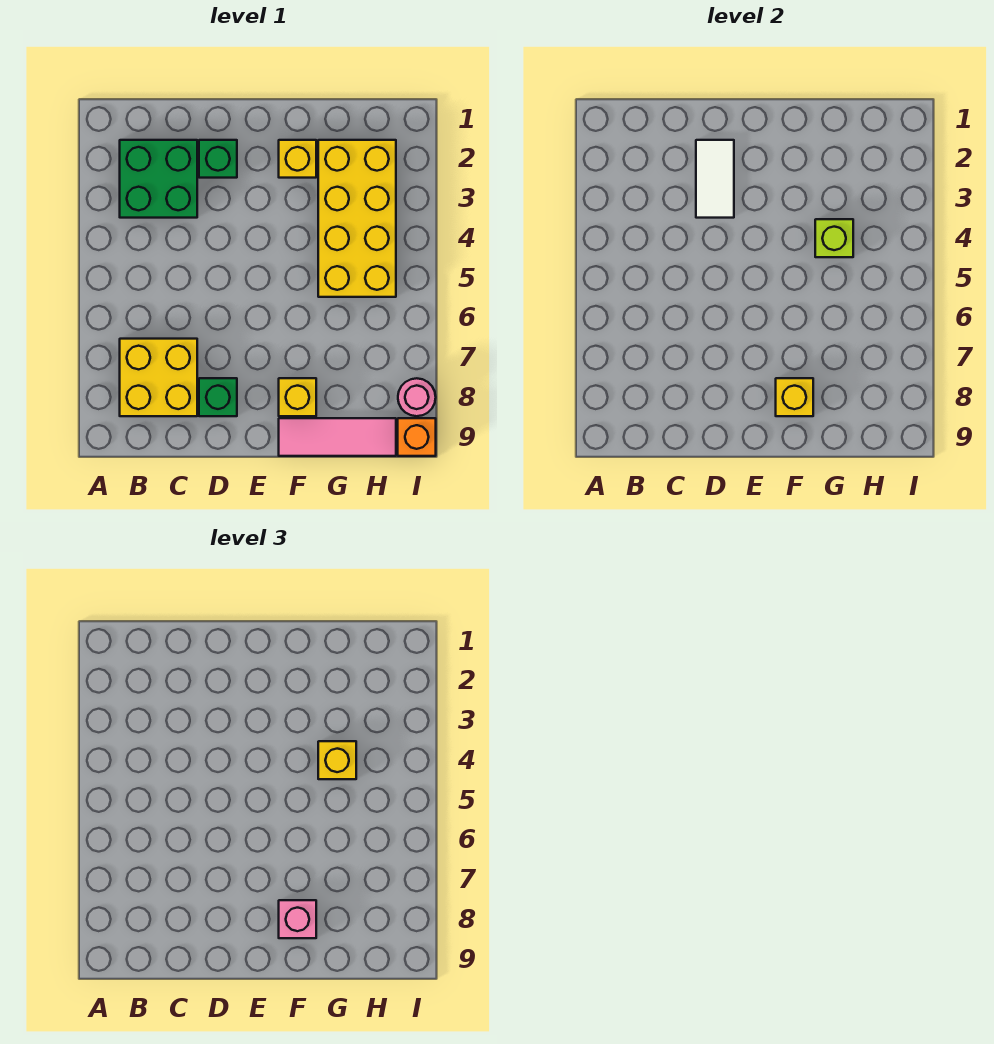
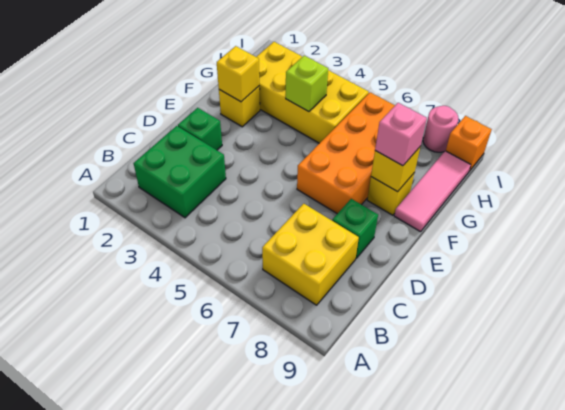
white tile D2:D3 level 2 -> none
none -> orange brick E6:H7 level 1
yellow brick G4 level 3 -> yellow brick F2 level 2

